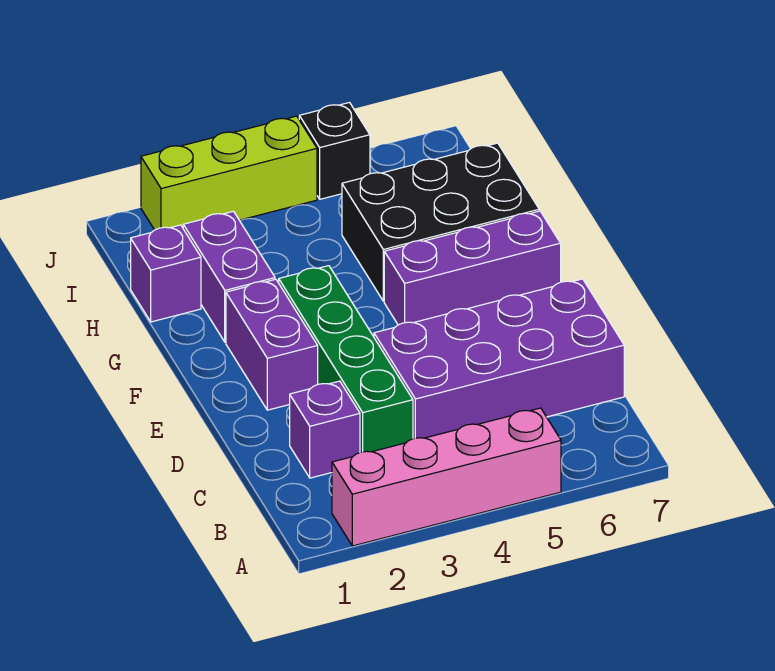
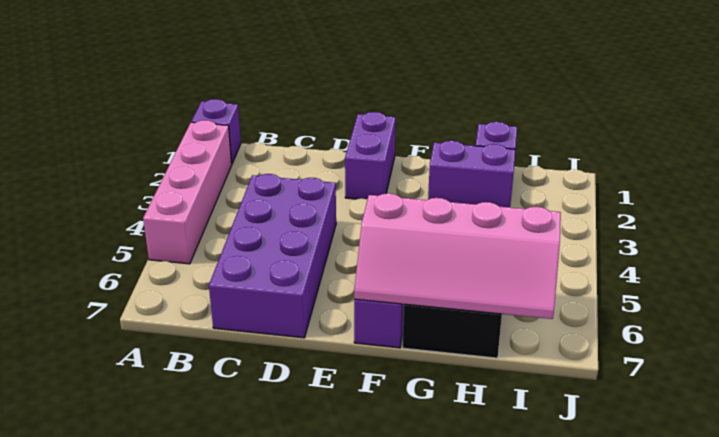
purple brick C2 level 1 -> purple brick A1 level 1
green brick C3:F3 level 1 -> none
purple brick E2:F2 level 1 -> purple brick E1:E2 level 1
none -> pink slope F6:I7 level 2 top 6
lime brick J2:J4 level 1 -> none
black brick J5 level 1 -> none

